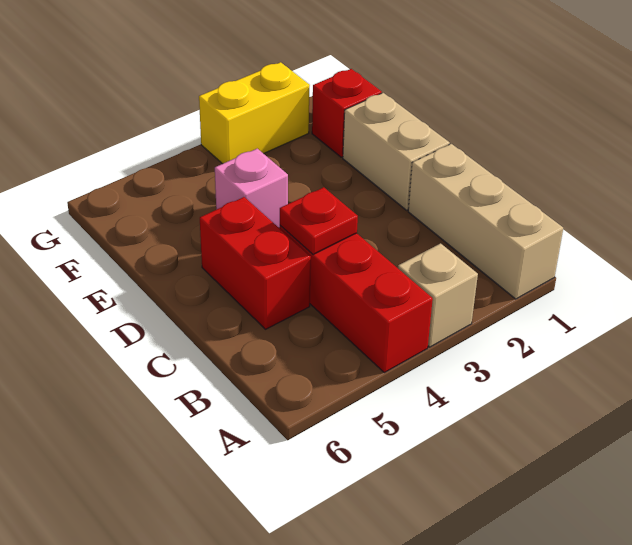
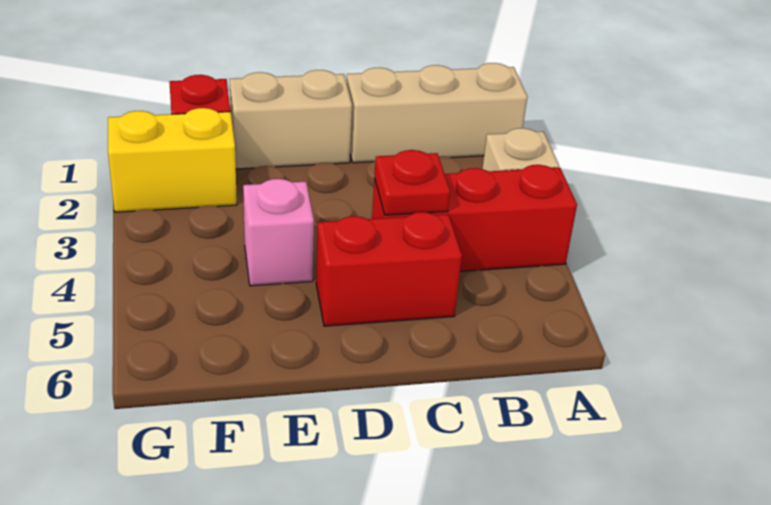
yellow brick G2:G3 level 1 -> yellow brick F2:G2 level 1

